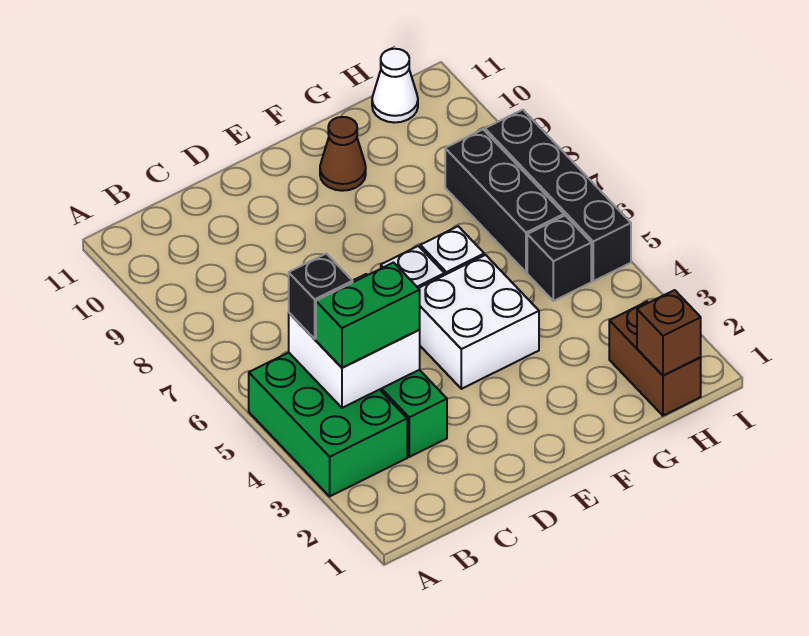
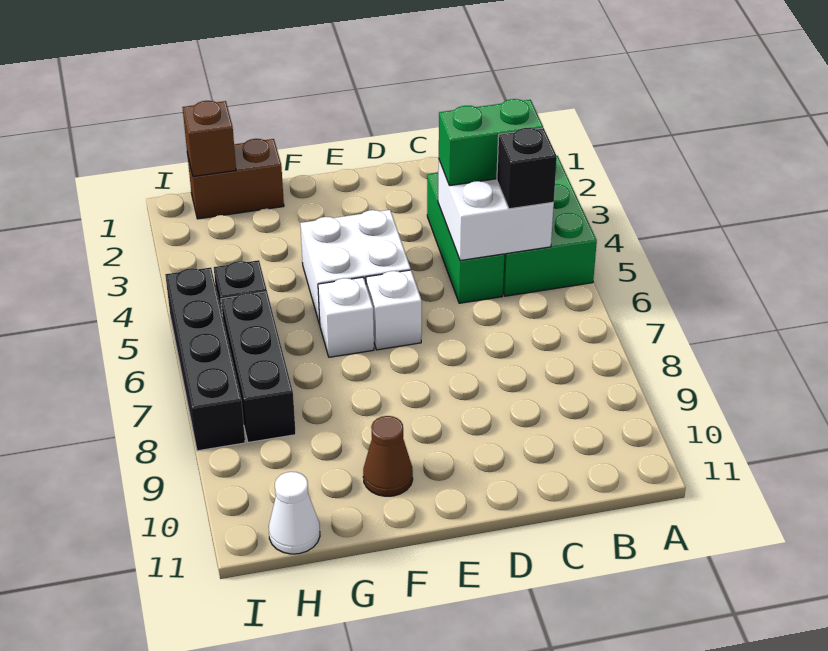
brown brick H1:H2 level 1 -> brown brick G1:H1 level 1

